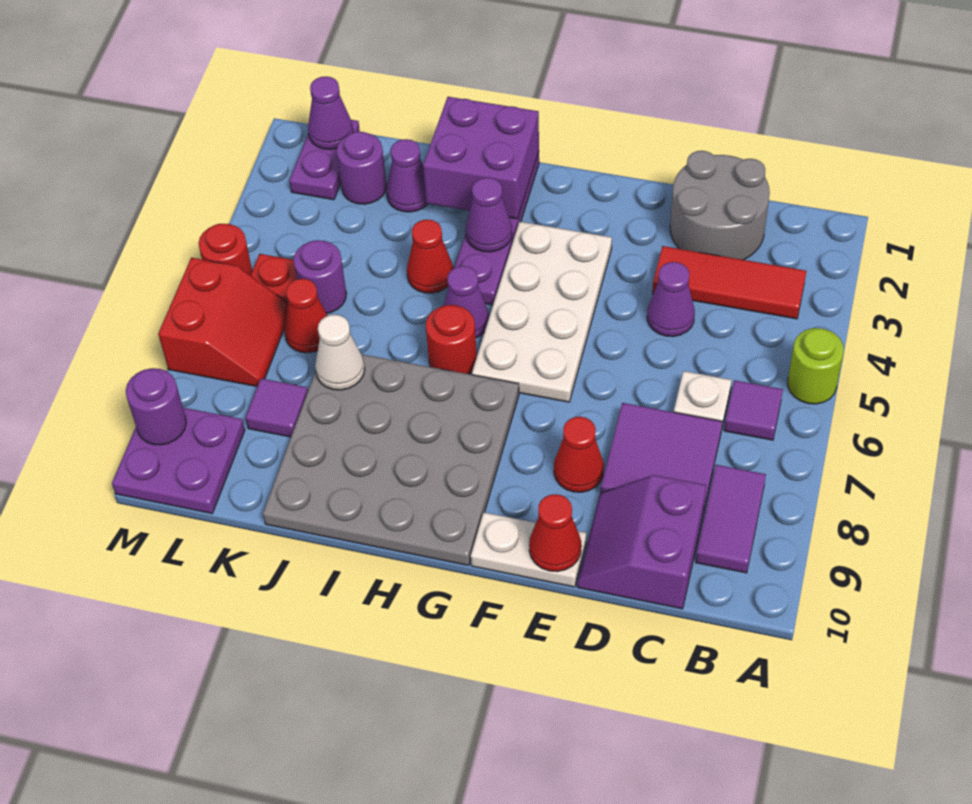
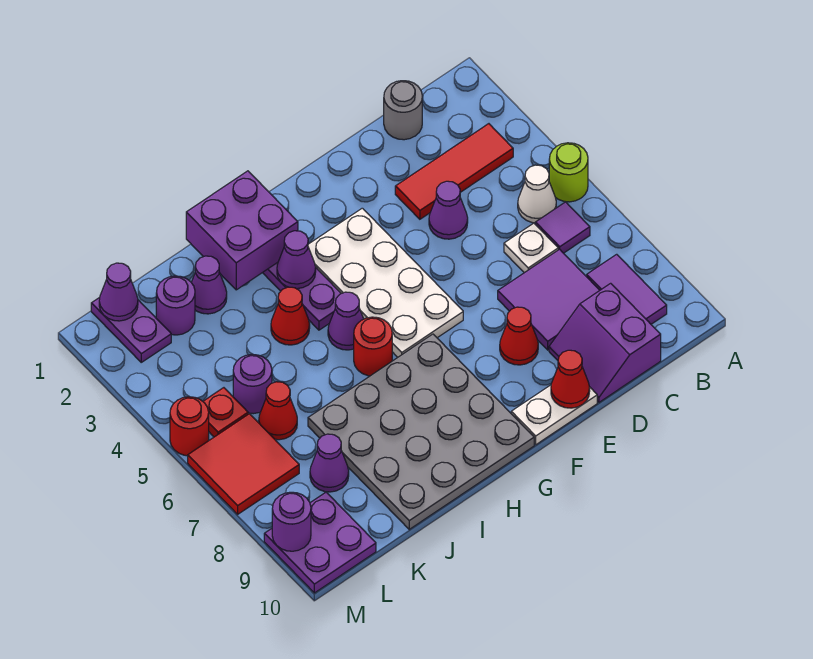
grey round brick C1:D2 level 1 -> grey round brick C1 level 1
white cone J7 level 2 -> white cone B5 level 1
purple tile K8 level 1 -> purple cone K8 level 1
red slope L6:M7 level 1 top M -> red tile L6:M7 level 1

